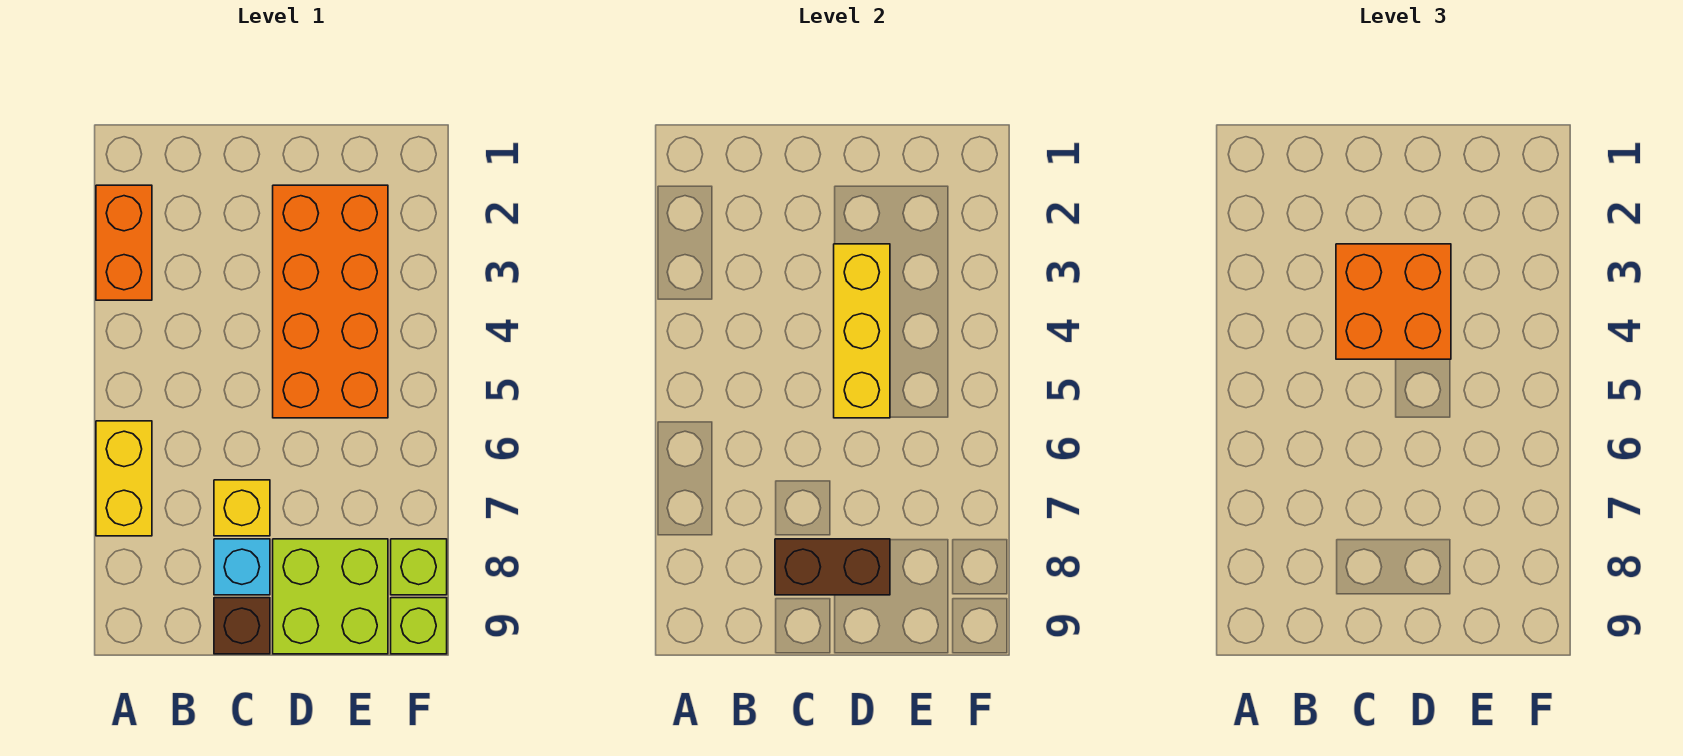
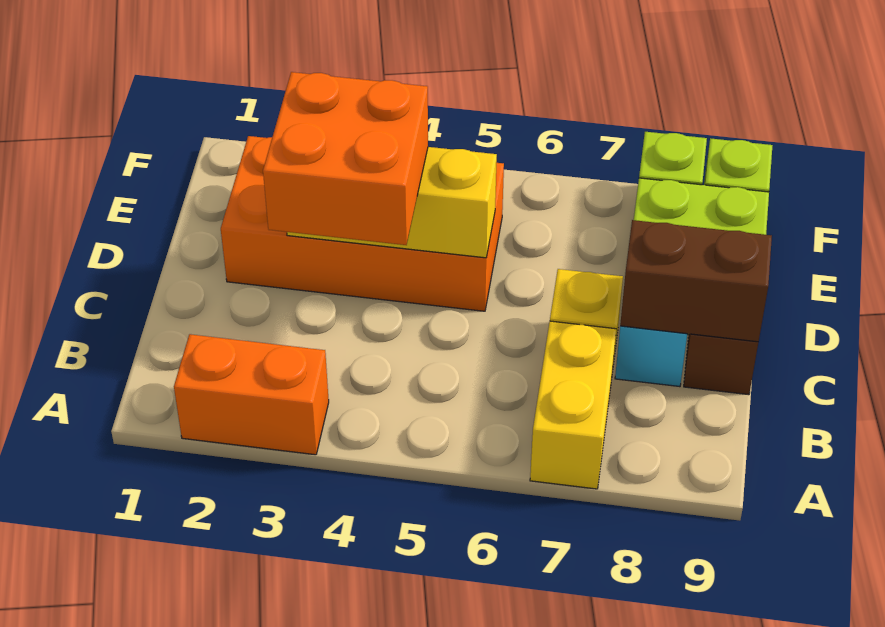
yellow brick A6:A7 level 1 -> yellow brick A7:B7 level 1
brown brick C8:D8 level 2 -> brown brick C8:C9 level 2

